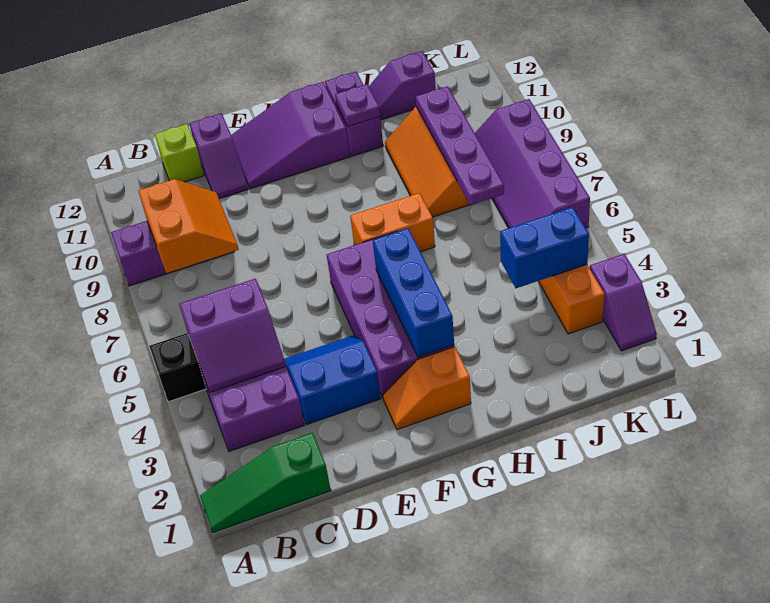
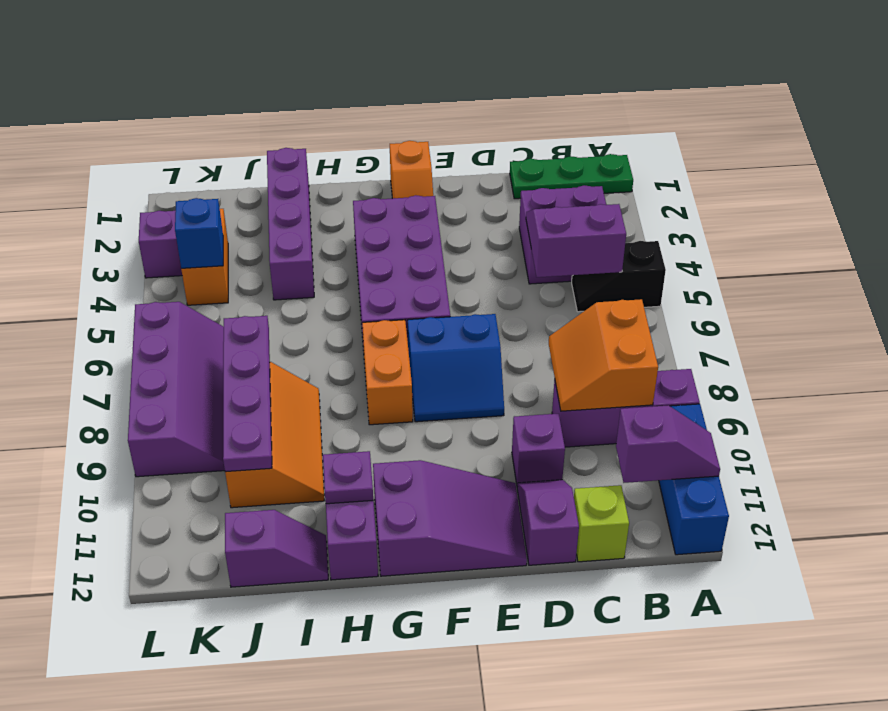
green slope A1:C1 level 1 top C -> green plate A1:C1 level 1
none -> purple slope A11:B11 level 2 top B
blue slope D3:E4 level 1 top 3 -> blue slope E7:F8 level 1 top 7
none -> purple brick D10 level 1
orange slope F2:G2 level 1 top G -> orange slope F1:F2 level 1 top 1
blue brick G3:G5 level 2 -> blue brick A10:A12 level 1
orange brick G7:H7 level 1 -> orange brick G7:G8 level 1
none -> purple brick I1:I4 level 1
blue brick J4:K4 level 2 -> blue brick K4 level 2

